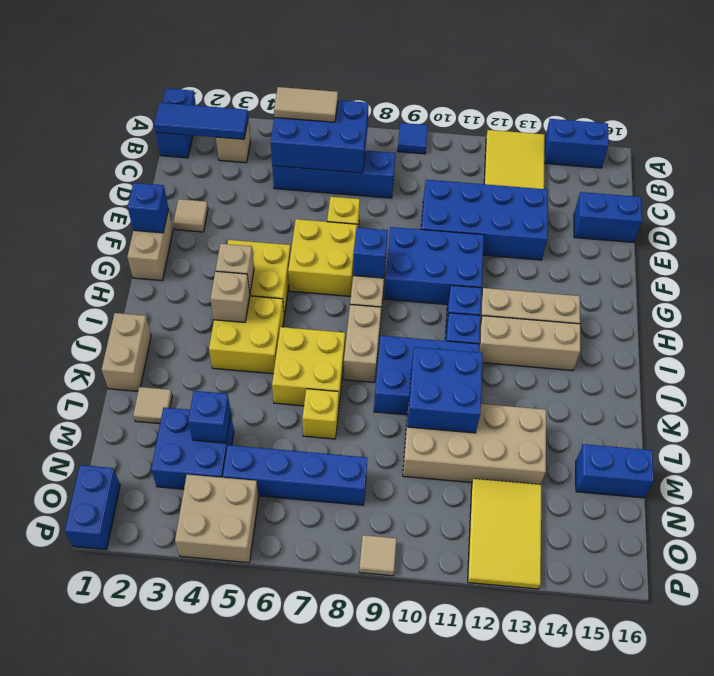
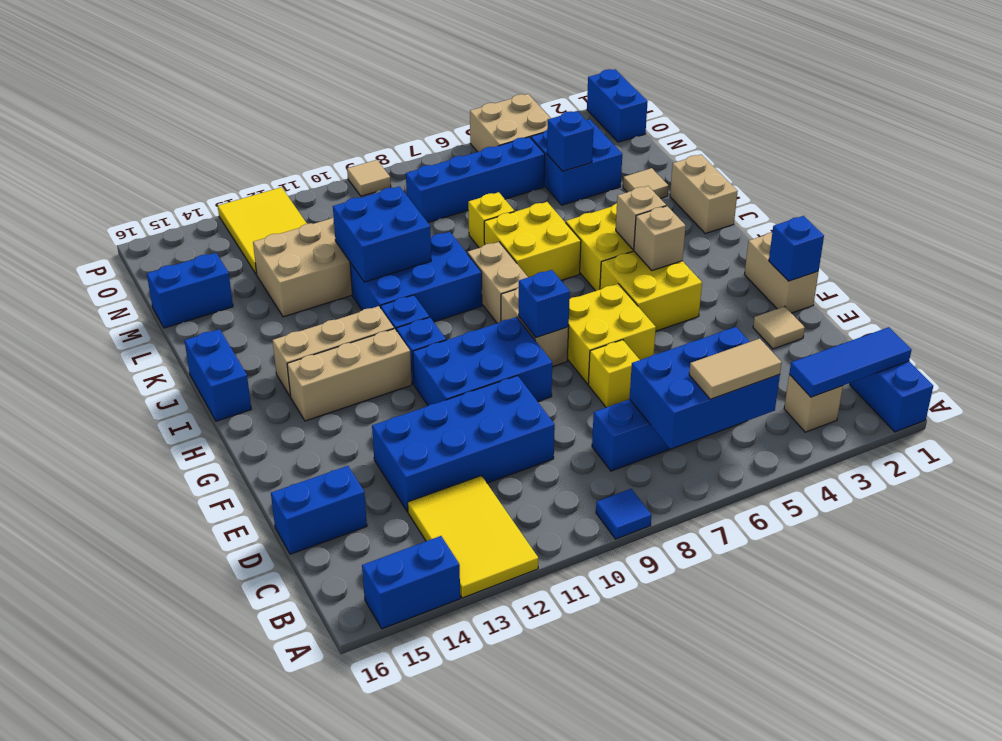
none -> blue brick I16:J16 level 1

